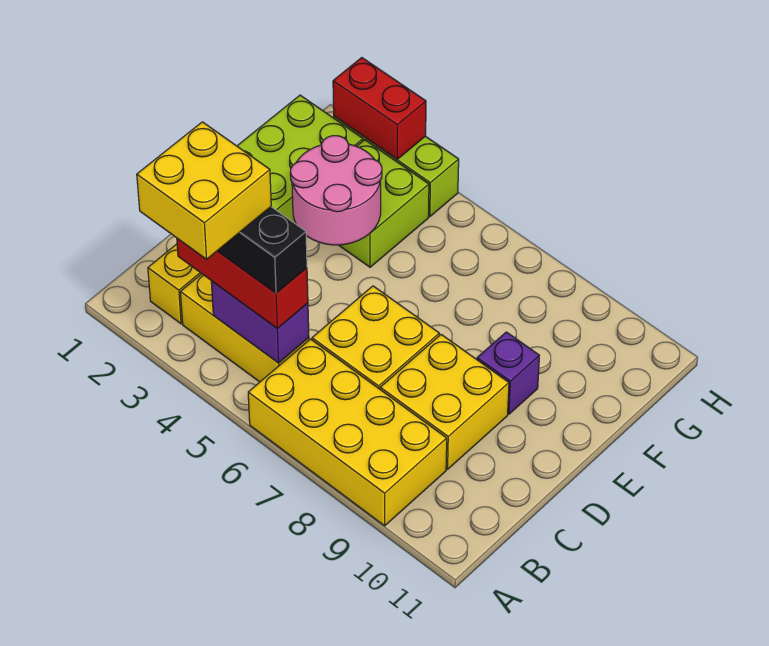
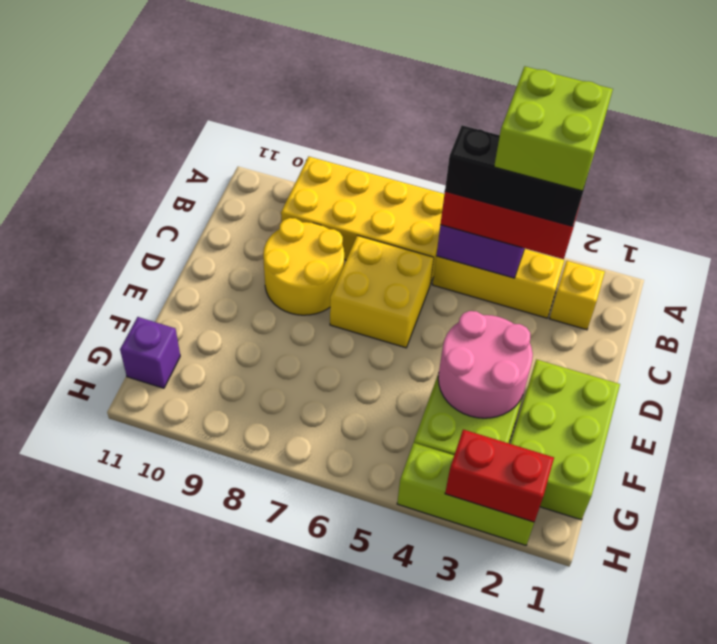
yellow brick A3:B4 level 5 -> lime brick A3:B4 level 5
yellow brick C8:D9 level 1 -> yellow round brick C8:D9 level 1
purple brick E9 level 1 -> purple brick G11 level 1

